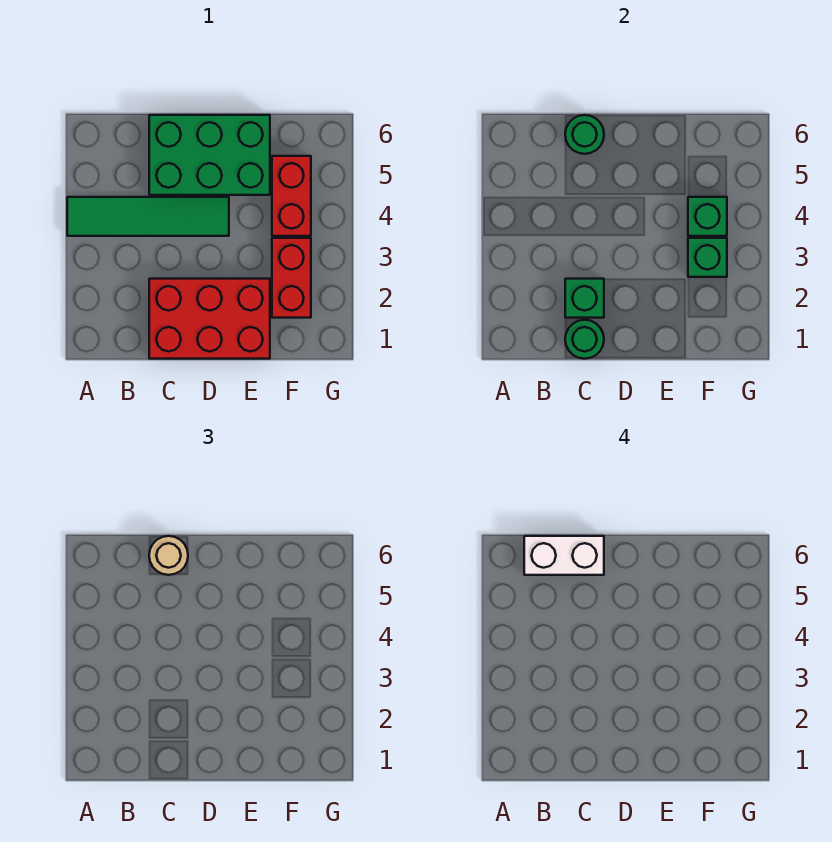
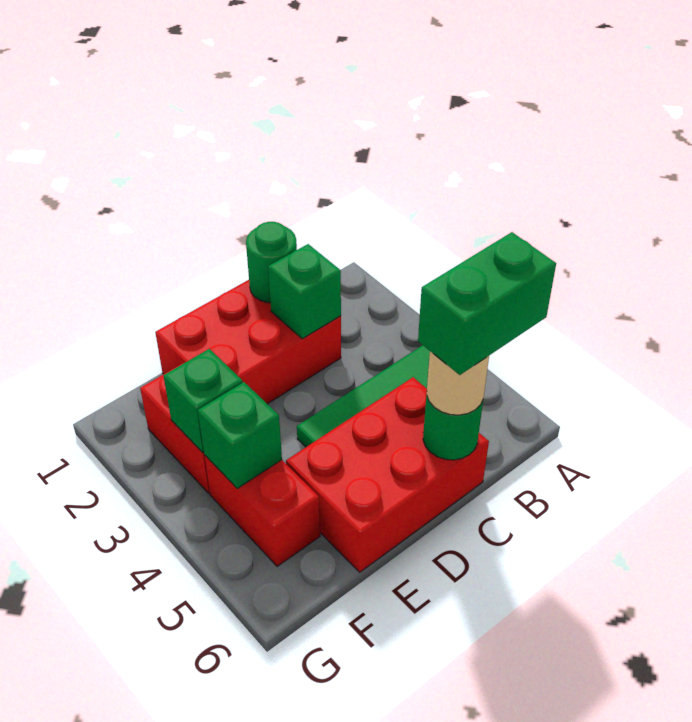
white brick B6:C6 level 4 -> green brick B6:C6 level 4
green brick C5:E6 level 1 -> red brick C5:E6 level 1

